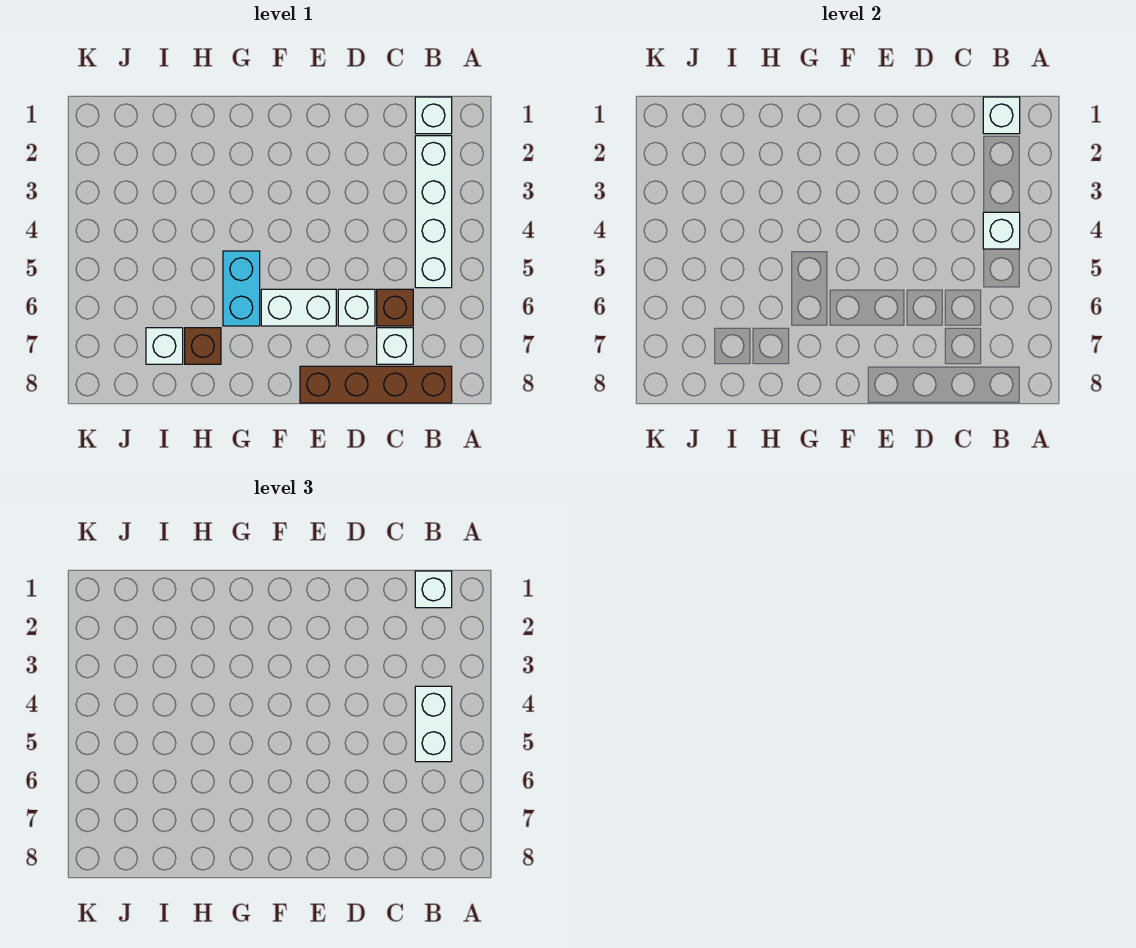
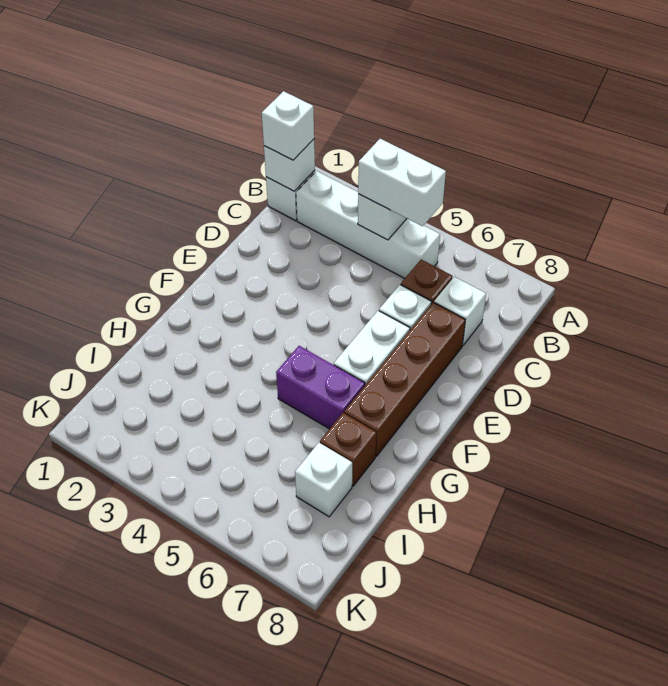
brown brick B8:E8 level 1 -> brown brick D7:G7 level 1
cyan brick G5:G6 level 1 -> purple brick G5:G6 level 1

